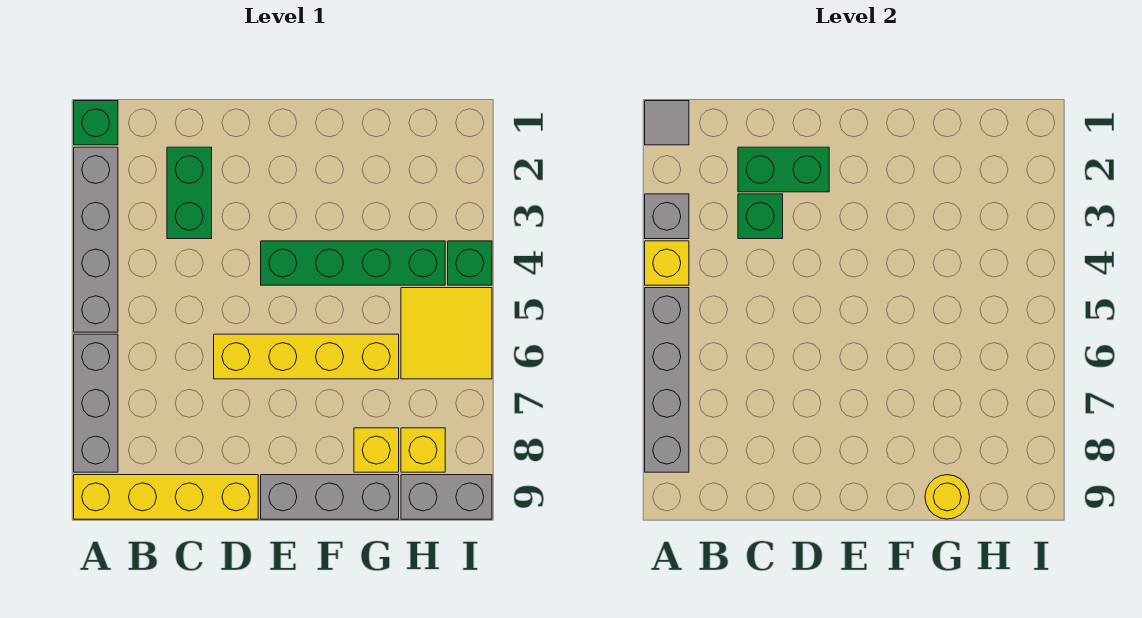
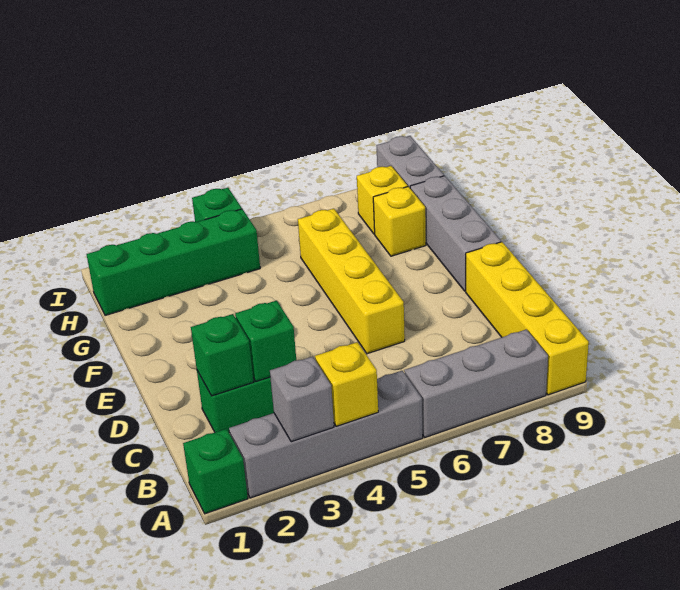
grey tile A1 level 2 -> none
grey brick A5:A8 level 2 -> none
green brick C2:D2 level 2 -> green brick C2 level 2
green brick E4:H4 level 1 -> green brick H1:H4 level 1
yellow round brick G9 level 2 -> none
yellow tile H5:I6 level 1 -> none

